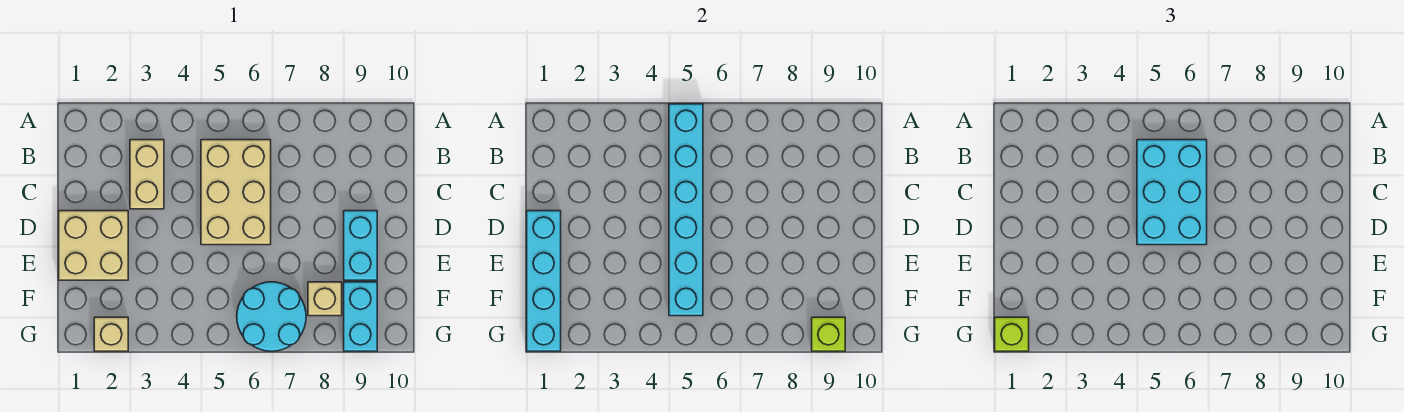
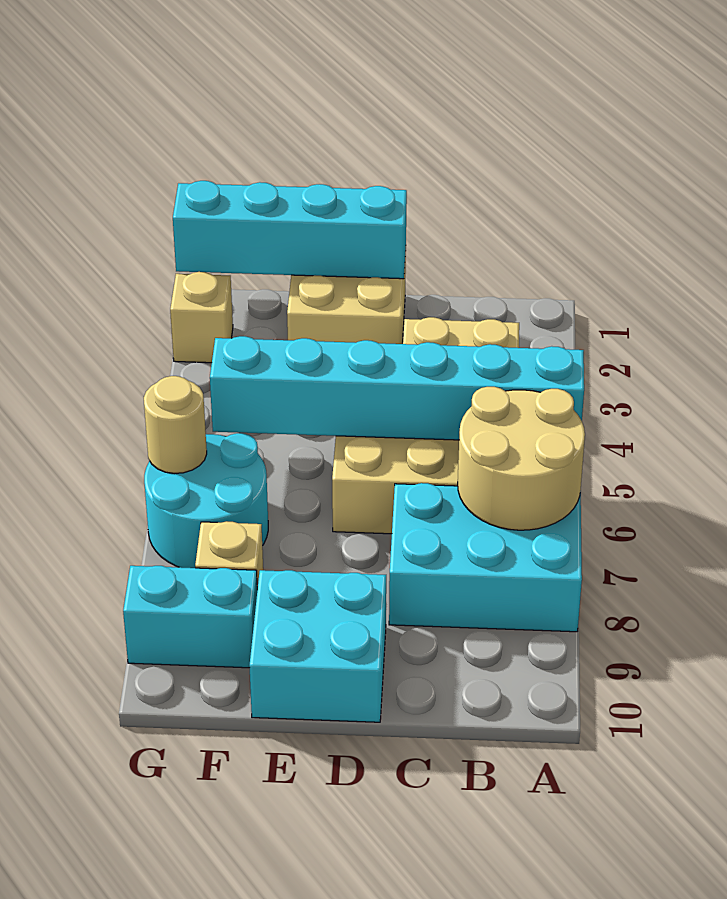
none -> tan round brick A6:B7 level 2
cyan brick B5:D6 level 3 -> cyan brick A7:C8 level 1
cyan brick D9:E9 level 1 -> cyan brick D9:E10 level 1
lime brick G1 level 3 -> none
none -> tan round brick G6 level 2
lime brick G9 level 2 -> none

